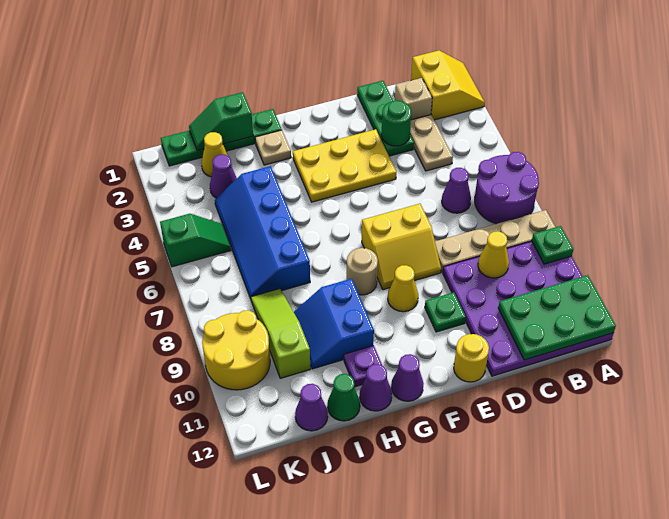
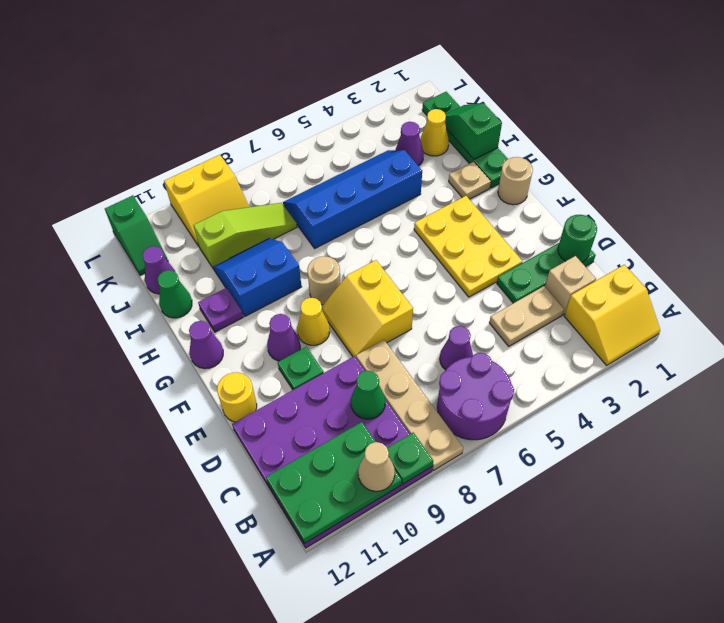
none -> tan cone A10 level 3
green plate A11:C12 level 2 -> green plate A10:B12 level 2
yellow cone C9 level 2 -> green cone C9 level 2
green round brick D3 level 2 -> green round brick D1 level 2
none -> tan round brick G1 level 1
purple cone H12 level 1 -> purple cone F10 level 1
green slope K5:L5 level 1 top L -> green slope K12:L12 level 1 top L
yellow round brick K9:L10 level 1 -> yellow slope K9:L10 level 1 top L

